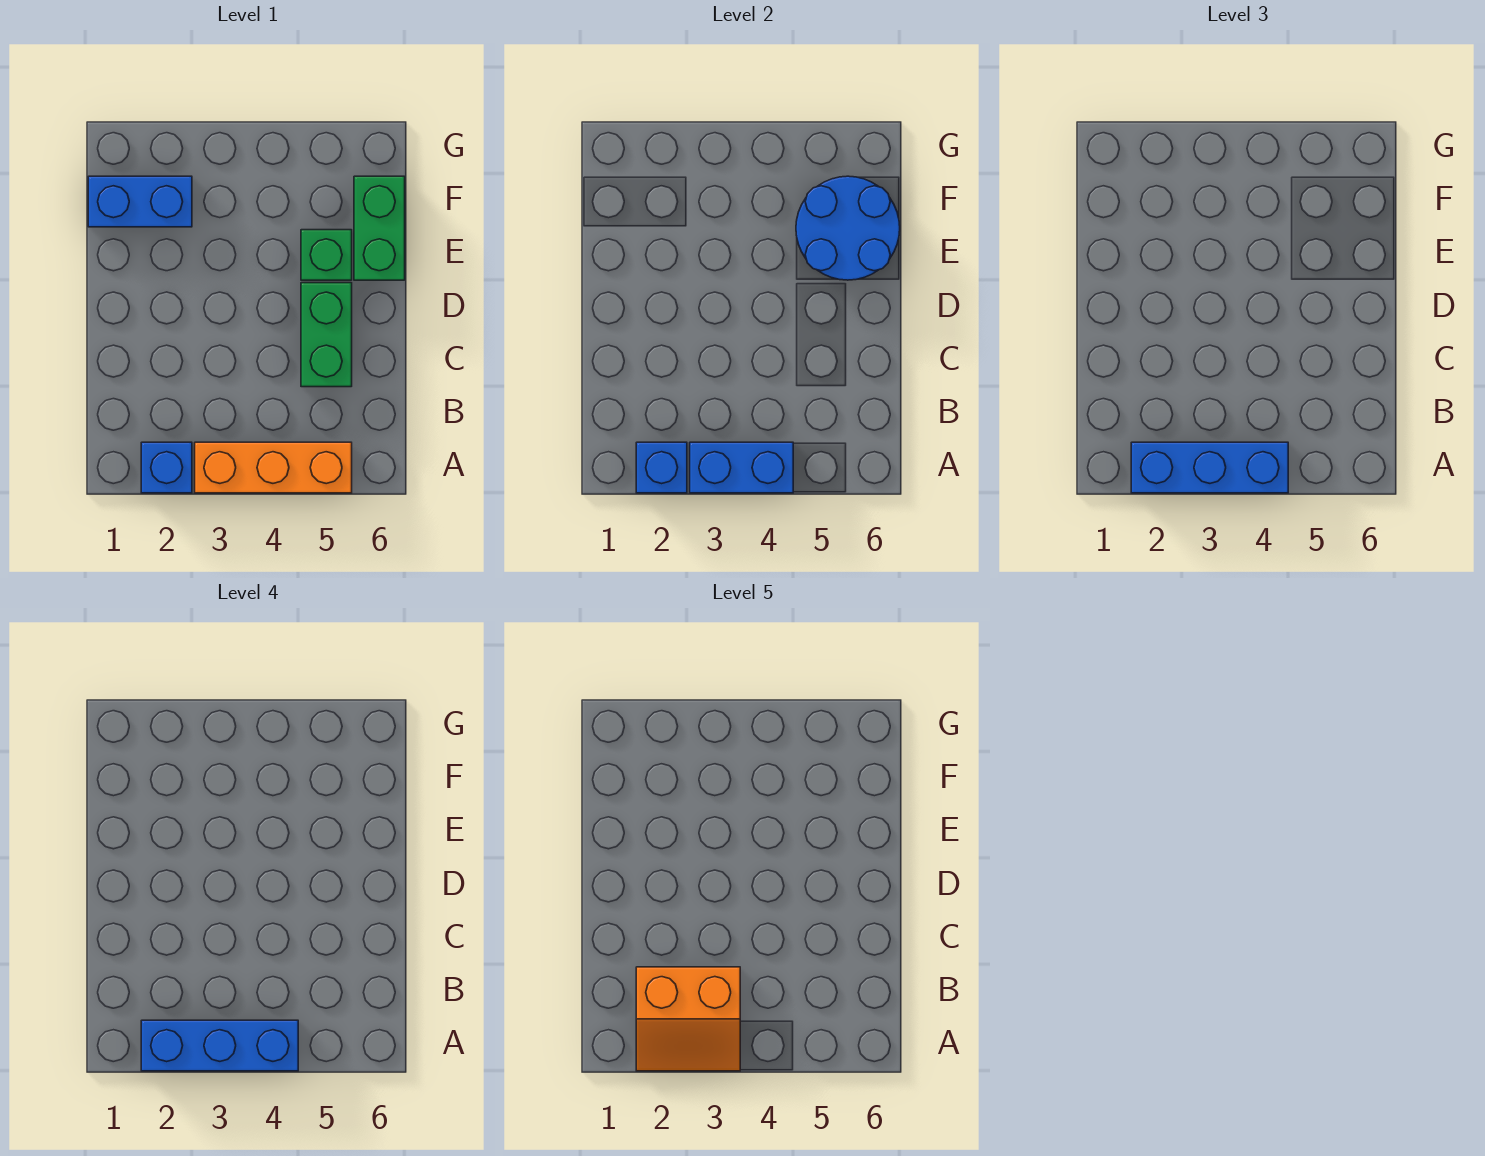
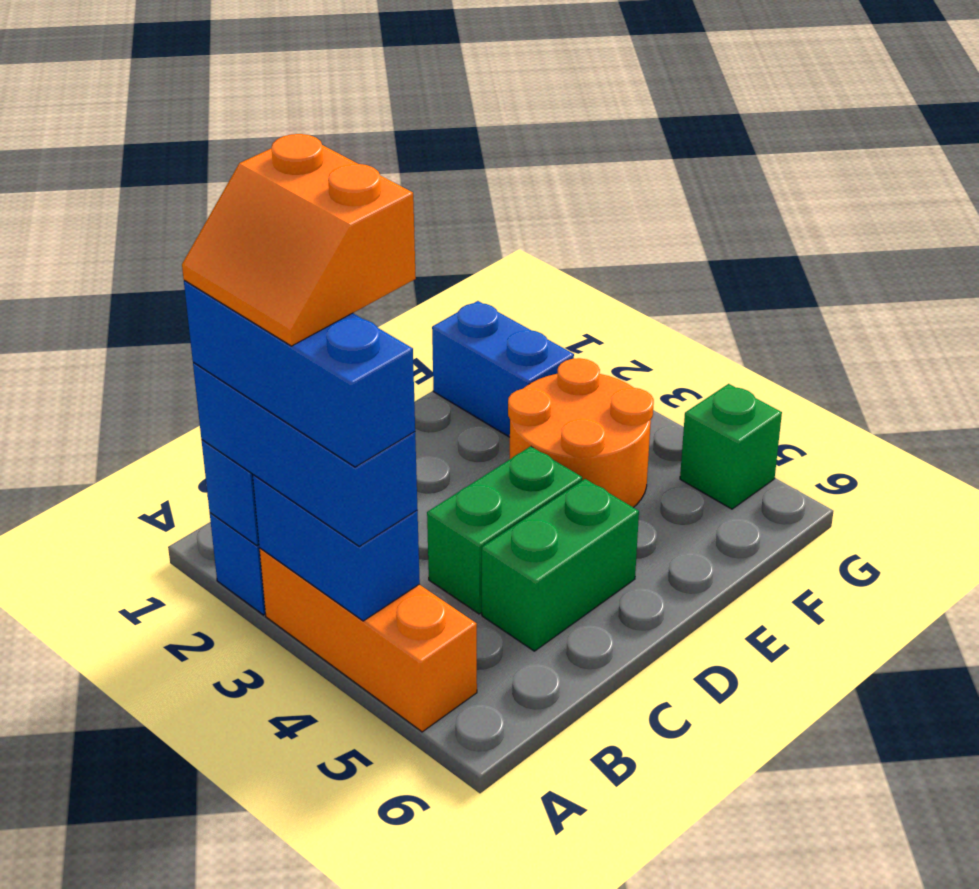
none -> orange round brick E3:F4 level 1
green brick E5 level 1 -> green brick G5 level 1
blue round brick E5:F6 level 2 -> none
green brick E6:F6 level 1 -> green brick C4:D4 level 1

